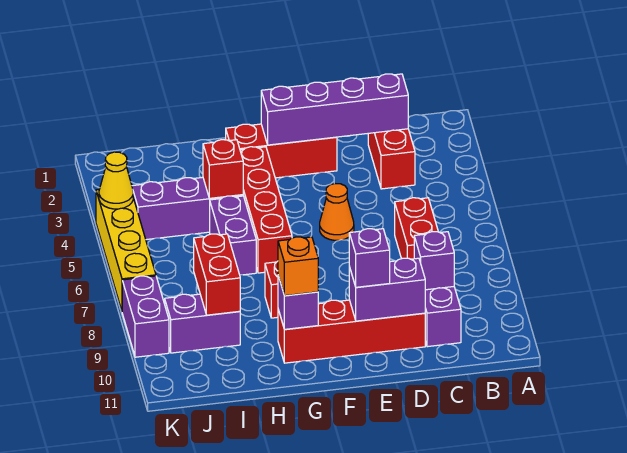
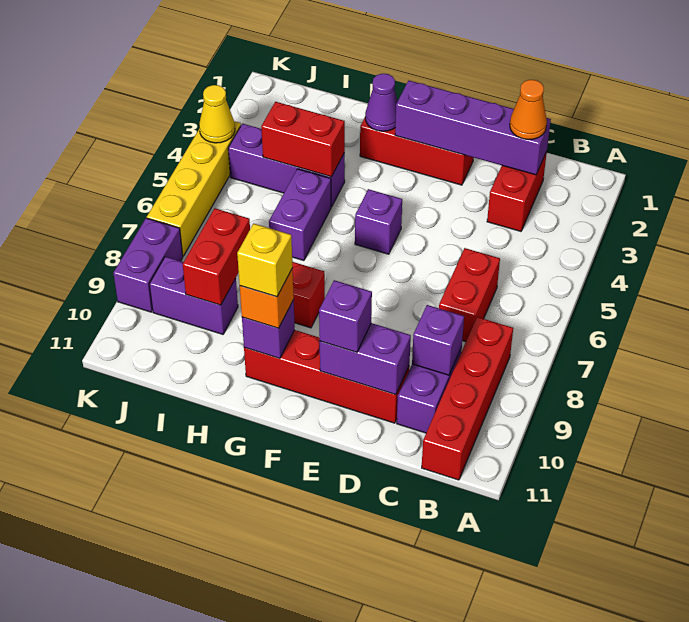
orange cone E5 level 1 -> orange cone C2 level 3
none -> purple brick F5 level 1
none -> purple cone G2 level 2
red brick G3:G6 level 1 -> red brick B8:B11 level 1
none -> yellow brick G10 level 4
red brick H4 level 2 -> red brick H4:I4 level 2

